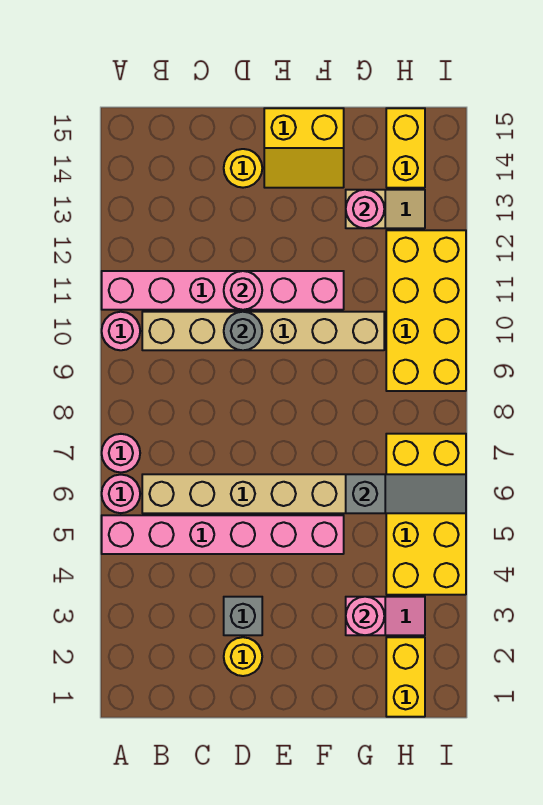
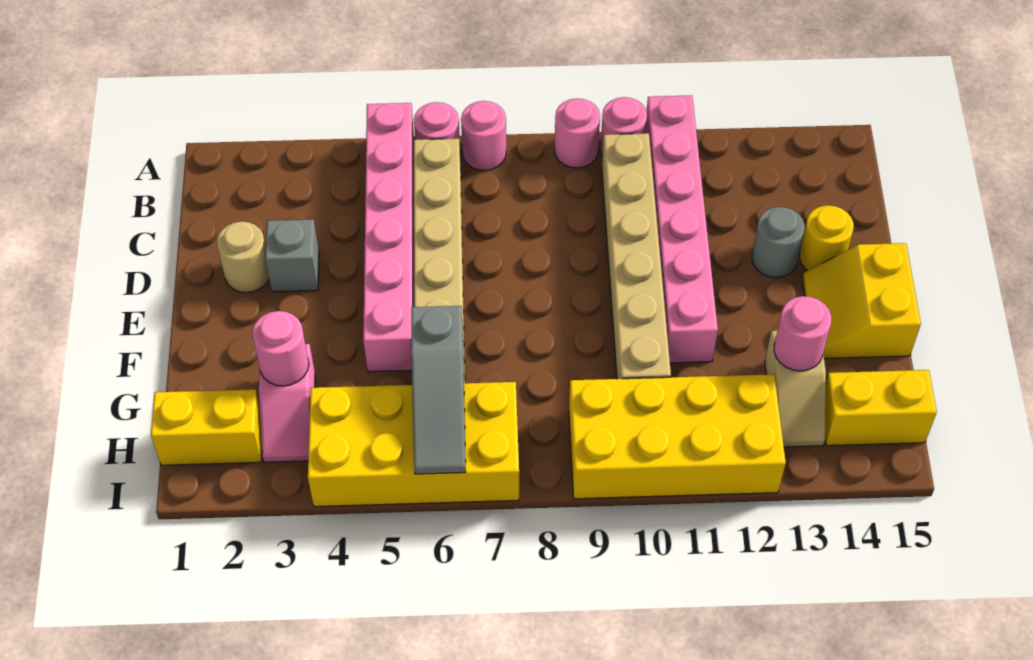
yellow round brick D2 level 1 -> tan round brick D2 level 1
grey round brick D10 level 2 -> grey round brick D13 level 1
pink round brick D11 level 2 -> pink round brick A9 level 1

